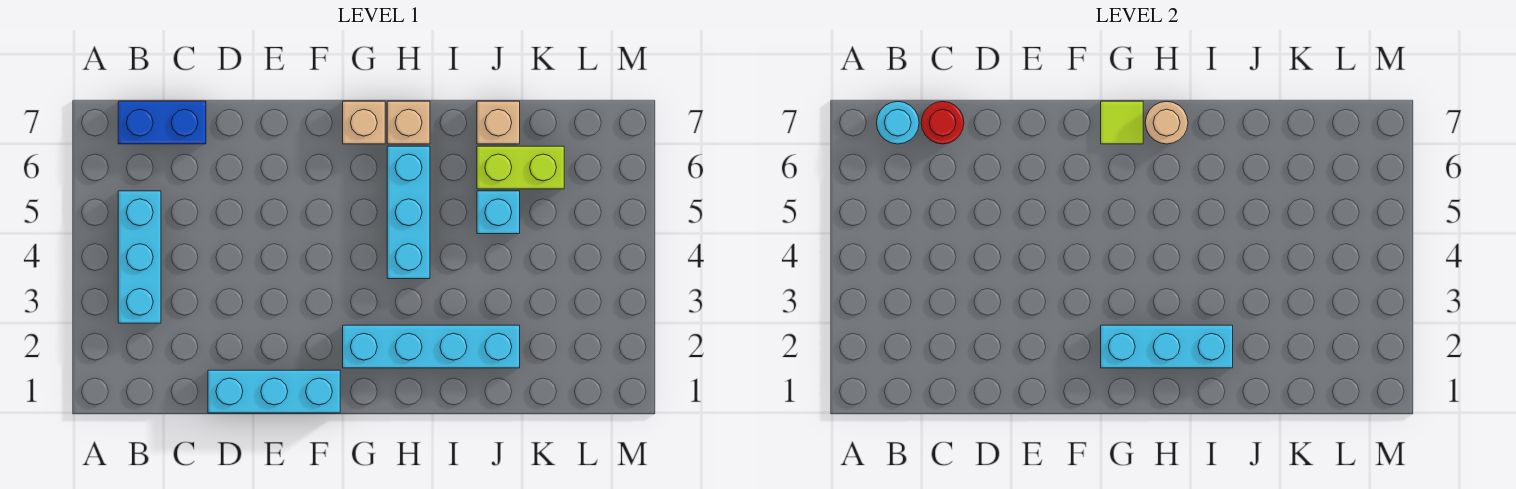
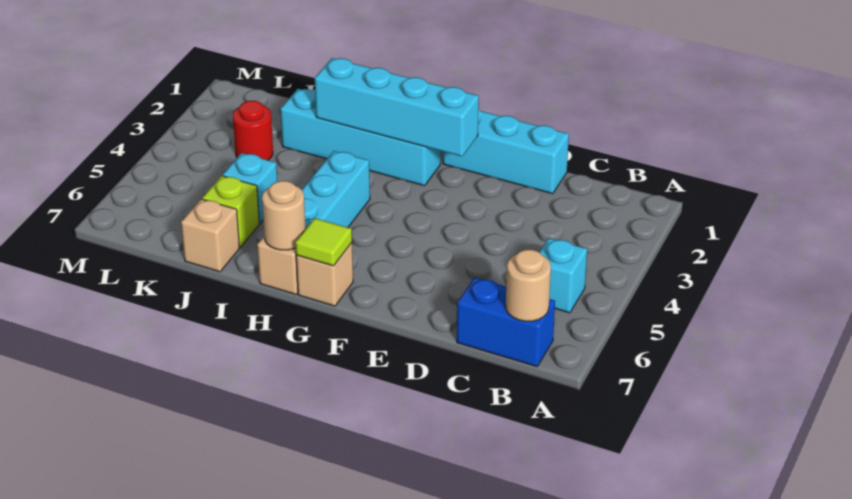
cyan brick B3:B5 level 1 -> cyan brick B5 level 1
cyan round brick B7 level 2 -> tan round brick B7 level 2
red round brick C7 level 2 -> red round brick K3 level 1
cyan brick G2:I2 level 2 -> cyan brick F2:I2 level 2
lime brick J6:K6 level 1 -> lime brick J6 level 1

